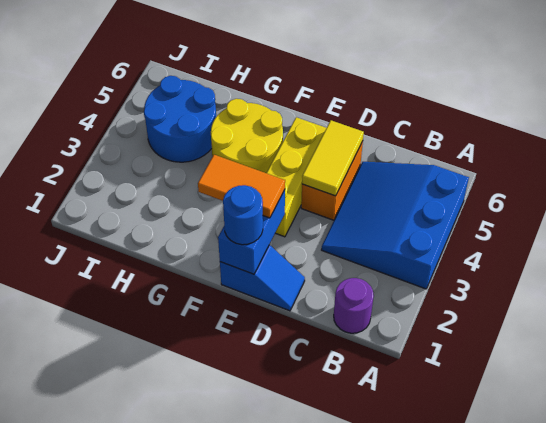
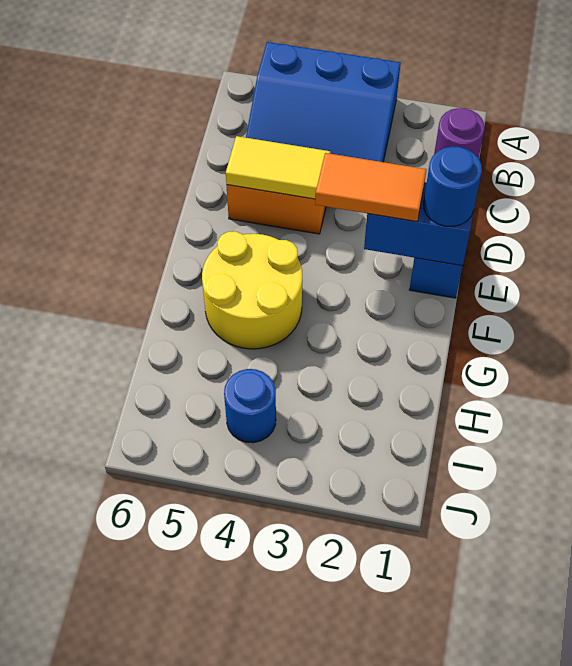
orange tile E2:F2 level 3 -> orange tile E2:E3 level 3
yellow brick E3:E5 level 1 -> none
blue round brick H4:I5 level 1 -> blue round brick I4 level 1

